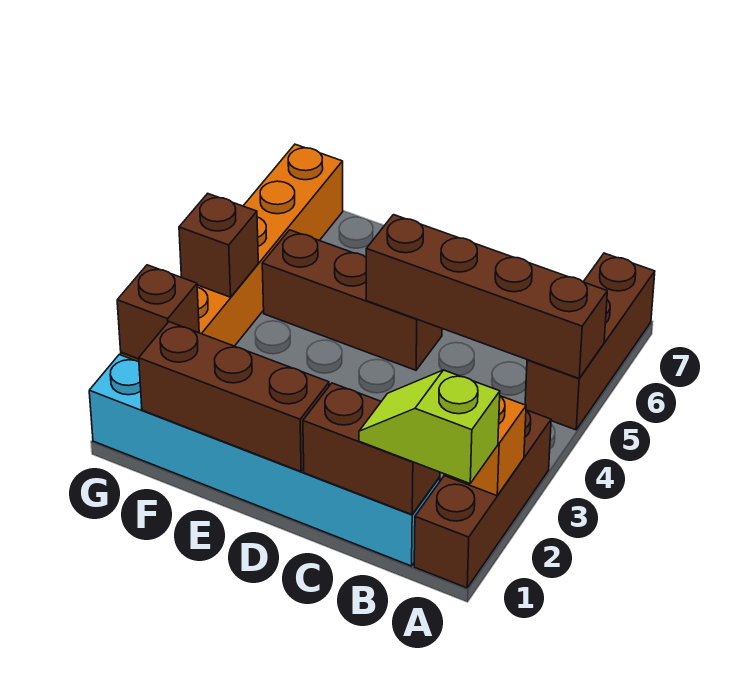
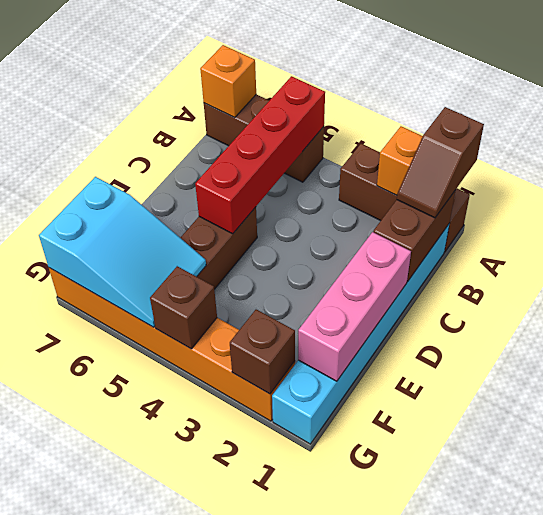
lime slope A1:B1 level 3 top A -> brown slope A1:B1 level 3 top A
brown brick A5:D5 level 2 -> red brick A5:D5 level 2
none -> orange brick A7 level 2
brown brick D1:F1 level 2 -> pink brick D1:F1 level 2
none -> cyan slope F5:G7 level 2 top 7

